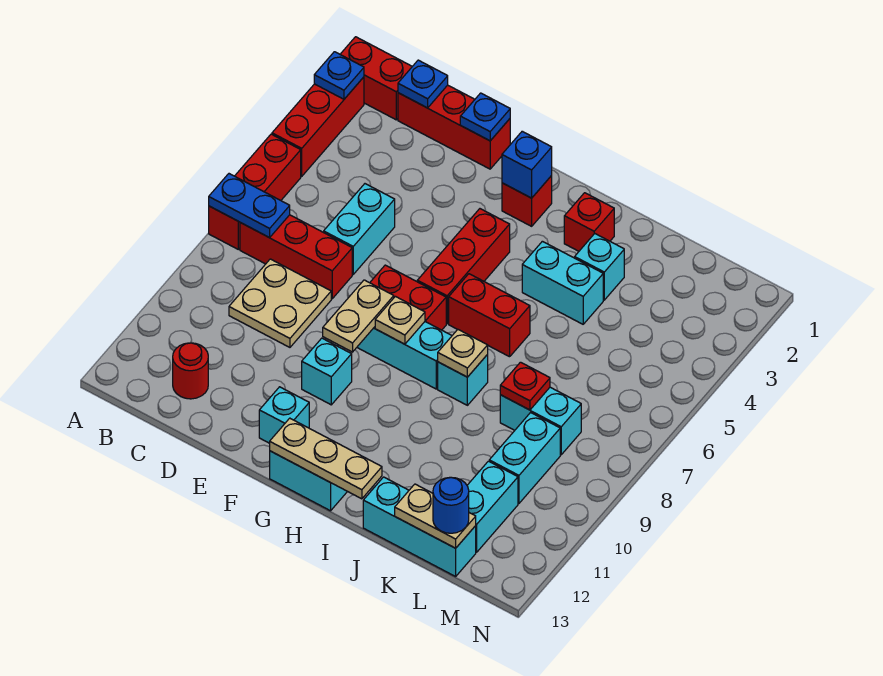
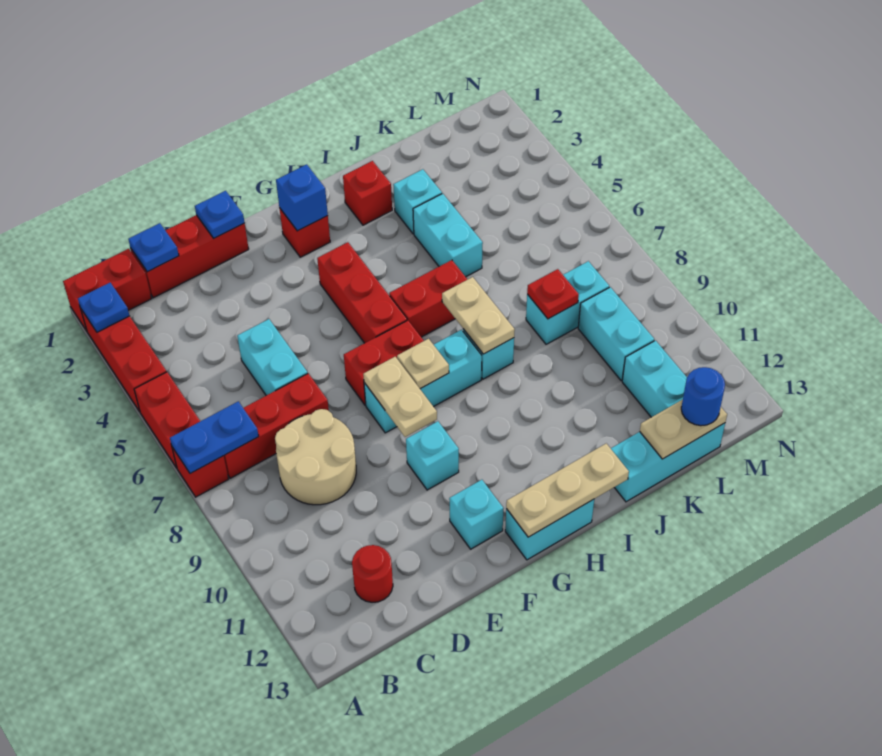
tan plate C8:D9 level 1 -> tan round brick C8:D9 level 1
cyan brick I4:J4 level 1 -> cyan brick J4:J5 level 1
tan plate I8 level 2 -> tan plate I7:I8 level 2

